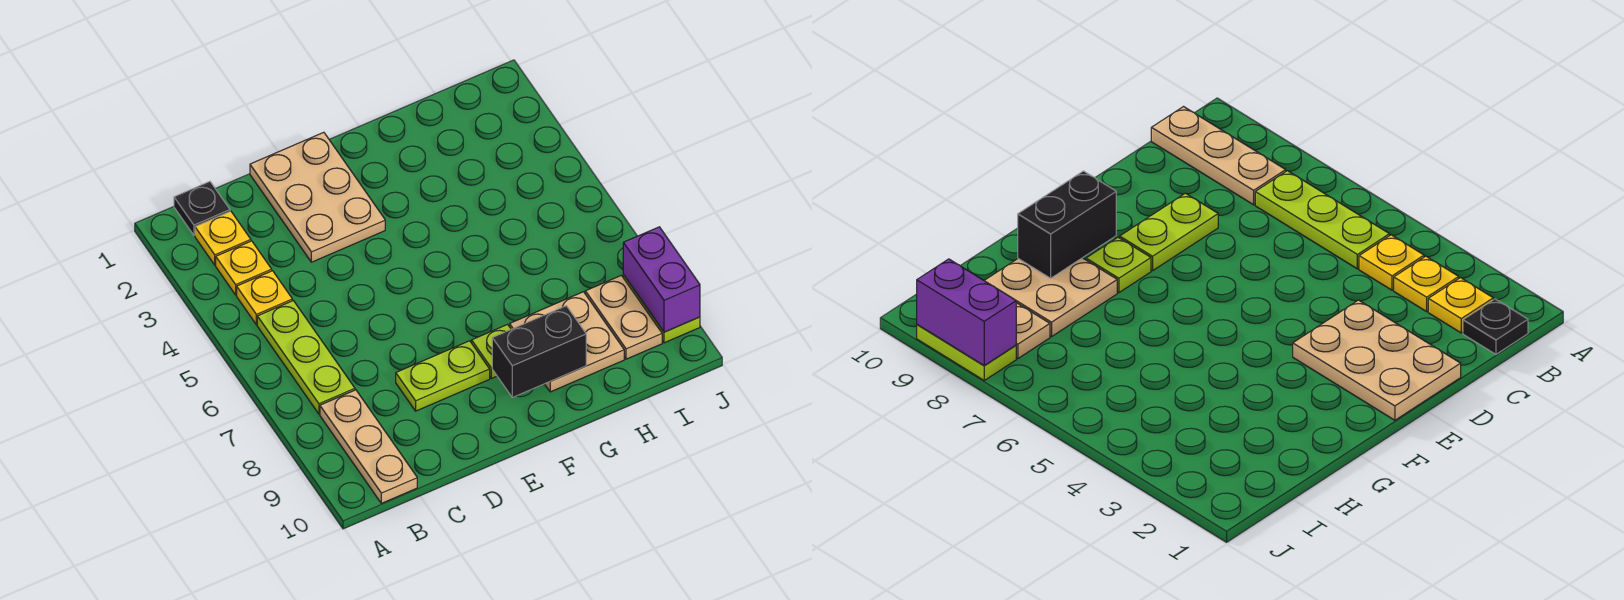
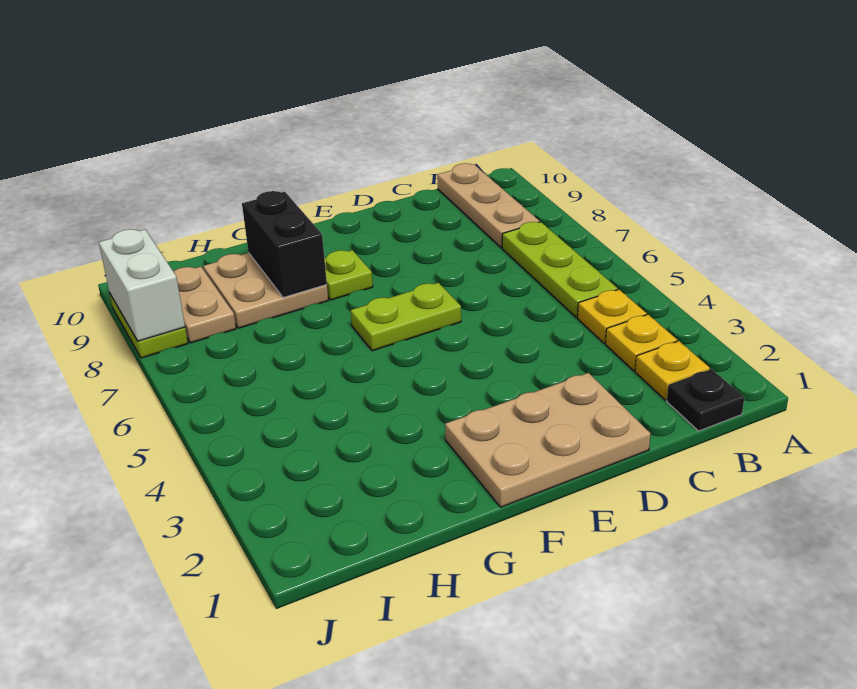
tan plate D1:E3 level 1 -> tan plate D1:F2 level 1
lime plate D8:E8 level 1 -> lime plate E6:F6 level 1
black brick F9:G9 level 2 -> black brick G8:G9 level 2
purple brick J8:J9 level 2 -> white brick J8:J9 level 2

